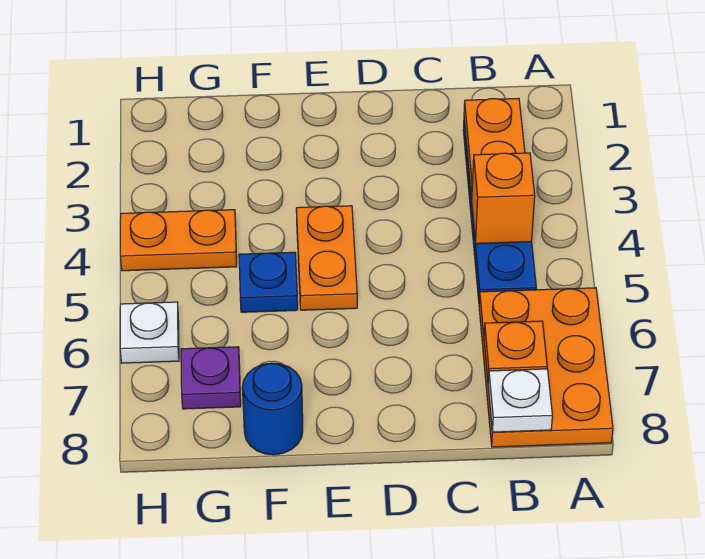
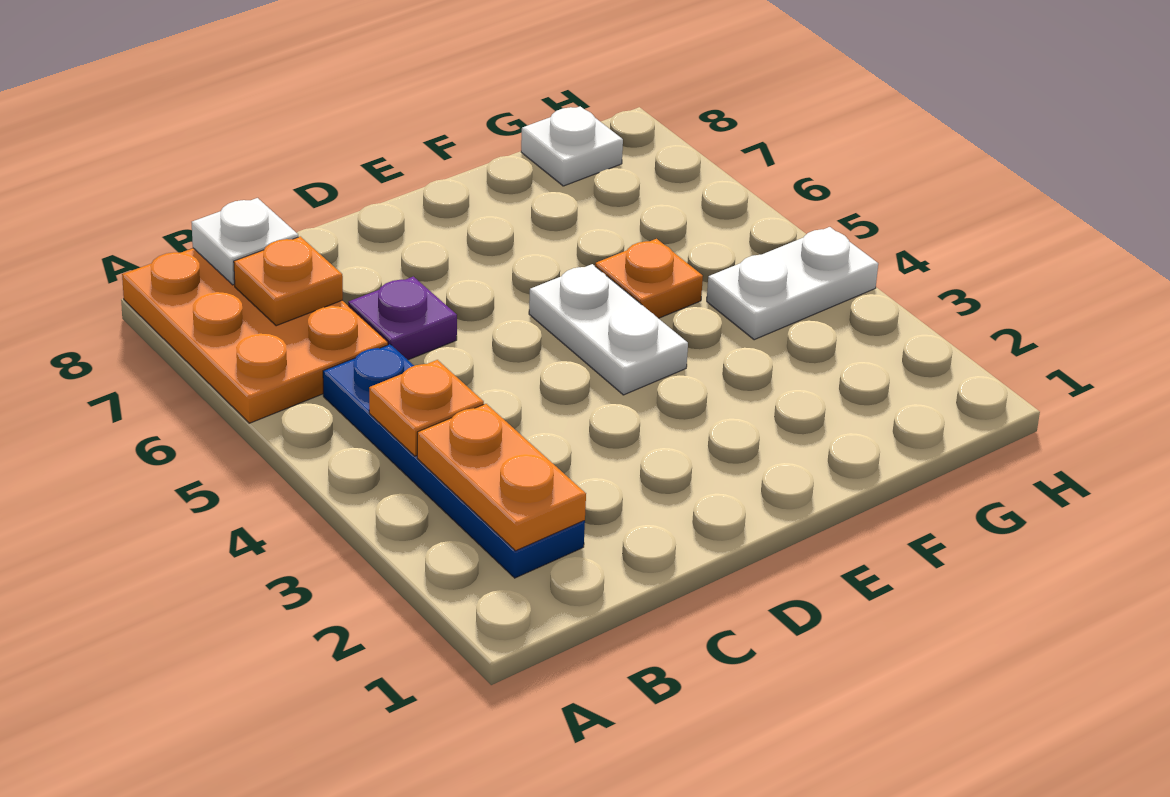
orange brick B4 level 2 -> orange plate B4 level 2
orange plate E4:E5 level 1 -> white plate E4:E5 level 1
blue plate F5 level 1 -> orange plate F5 level 1
blue round brick F8 level 1 -> none
orange plate G4:H4 level 1 -> white plate G4:H4 level 1
purple plate G7 level 1 -> purple plate C6 level 1
white plate H6 level 1 -> white plate G8 level 1

